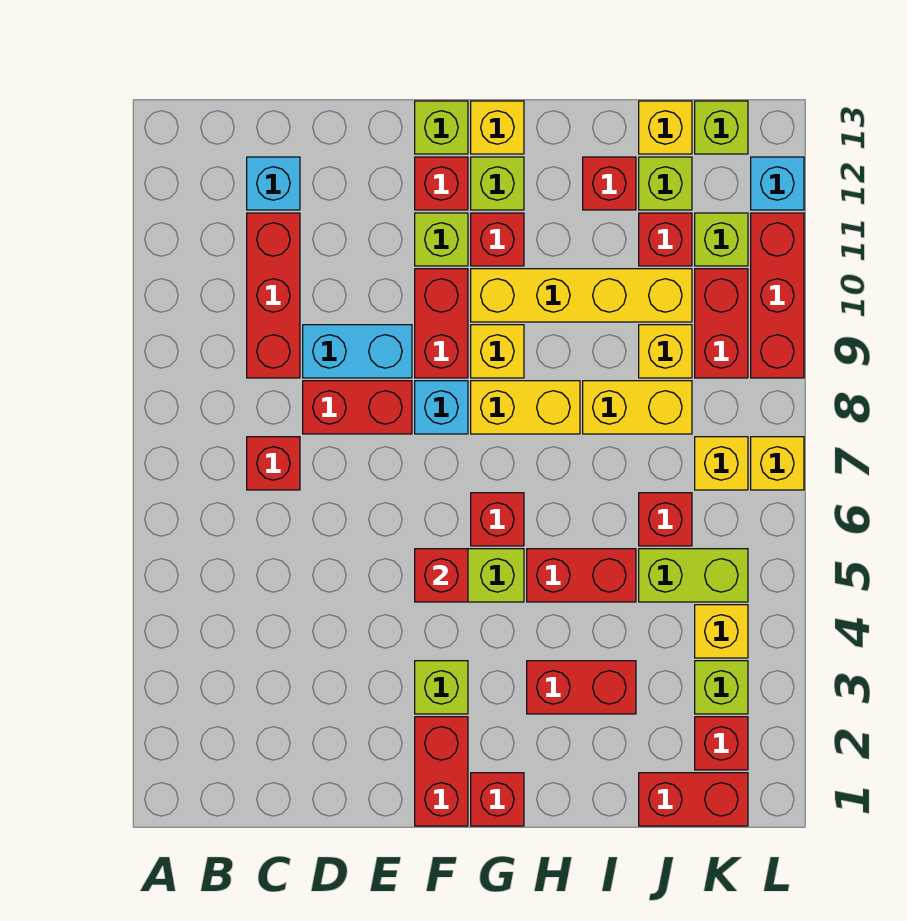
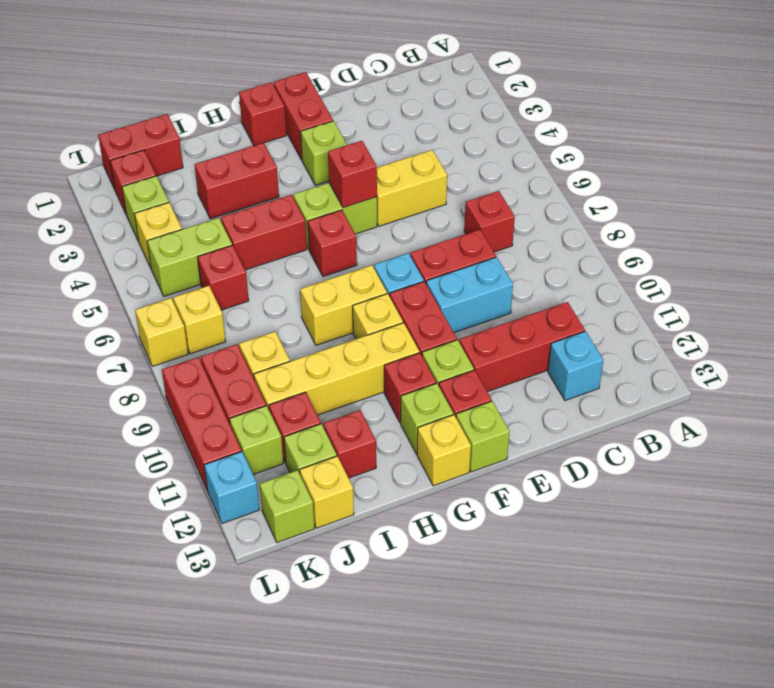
red brick C9:C11 level 1 -> red brick C11:E11 level 1
yellow brick I8:J8 level 1 -> yellow brick D5:E5 level 1

